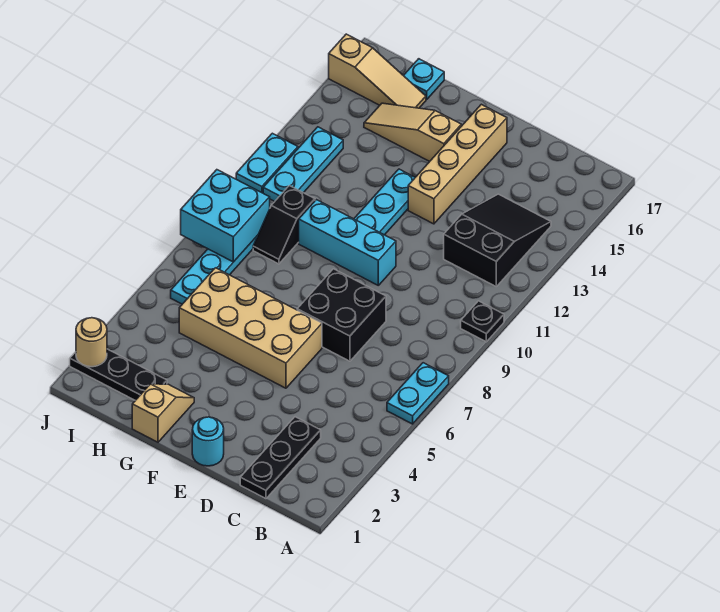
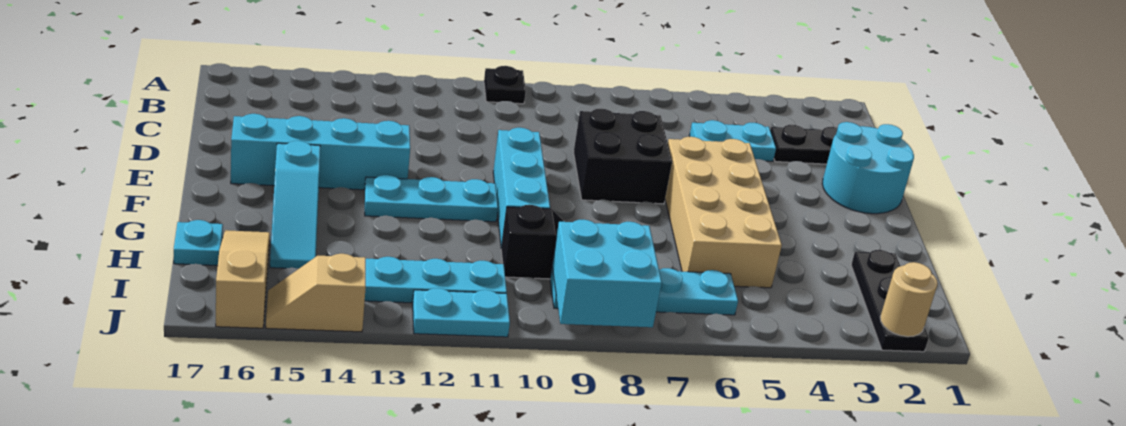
cyan plate A6:A7 level 1 -> cyan plate C4:C5 level 1
black slope B12:C14 level 1 top 12 -> none
cyan round brick E1 level 1 -> cyan round brick D1:E2 level 1
tan brick E13:E16 level 1 -> cyan brick E13:E16 level 1
tan slope F15:H15 level 1 top F -> cyan slope F15:H15 level 1 top F
tan slope G1:G2 level 1 top 1 -> tan slope J14:J15 level 1 top 14

